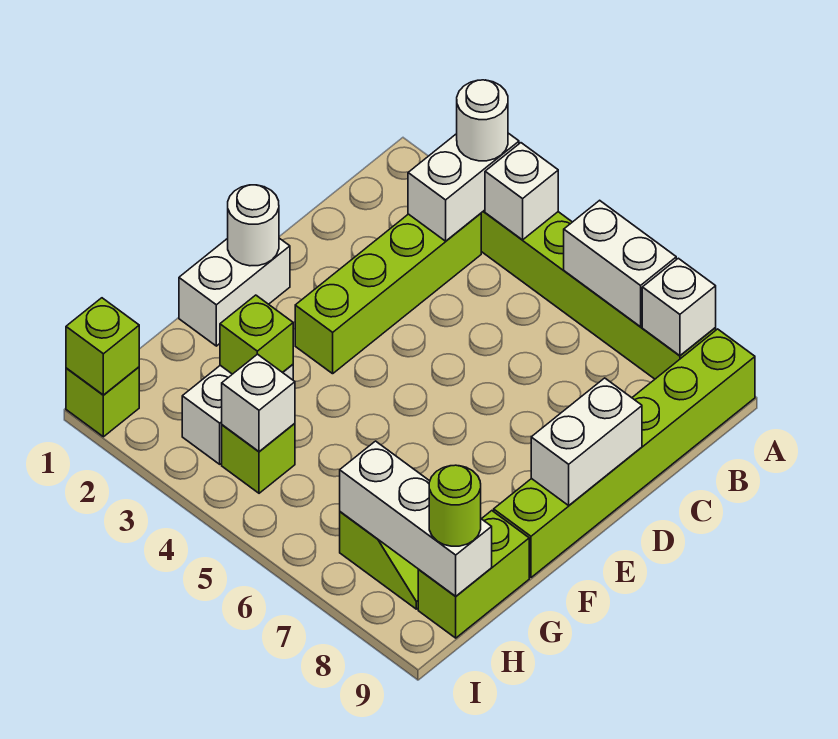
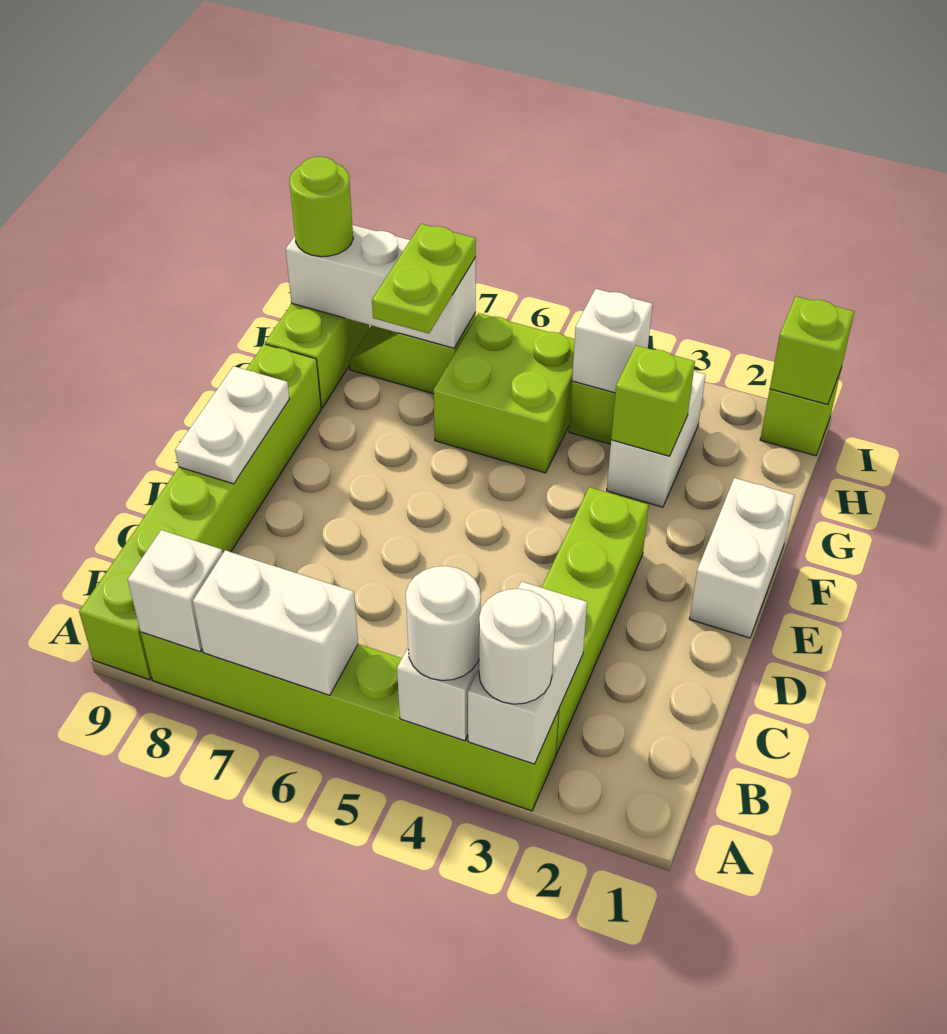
white brick D9:E9 level 2 -> white plate D9:E9 level 2
white round brick E1 level 2 -> white round brick A4 level 3
none -> lime brick G5:H6 level 1
none -> lime plate G7:H7 level 3

